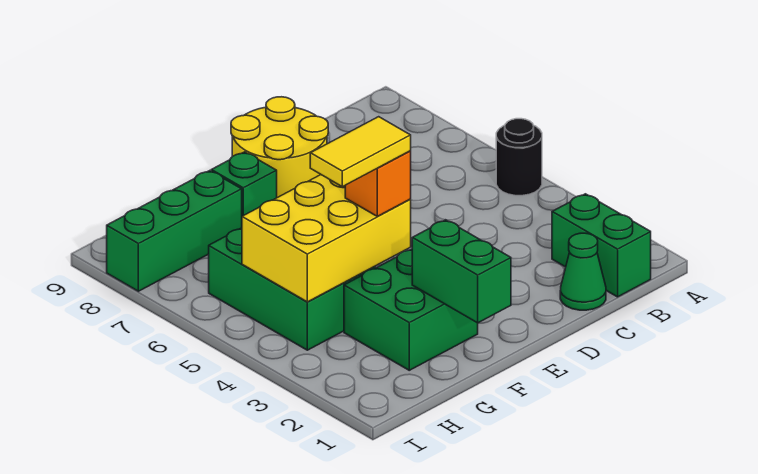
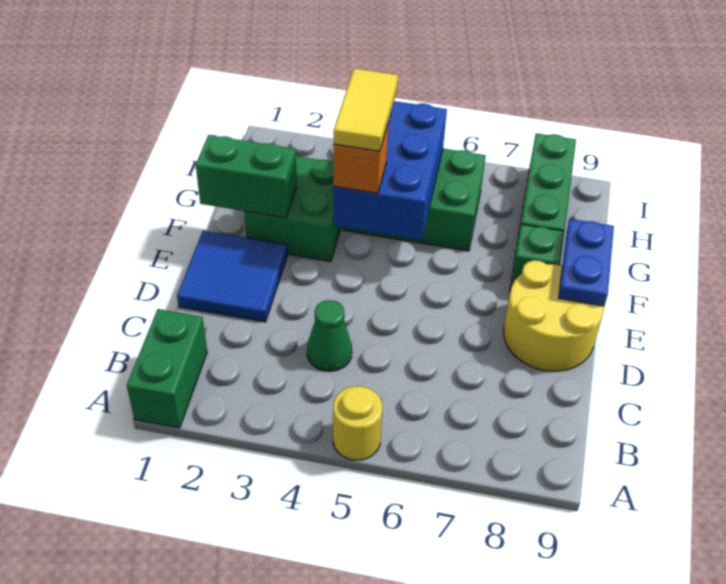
black round brick A5 level 1 -> yellow round brick A5 level 1
green brick B1:B2 level 1 -> green brick A1:B1 level 1
green cone C1 level 1 -> green cone C4 level 1
none -> blue tile D1:E2 level 1
none -> blue plate E9:F9 level 2
yellow brick F4:H5 level 2 -> blue brick F4:H5 level 2

